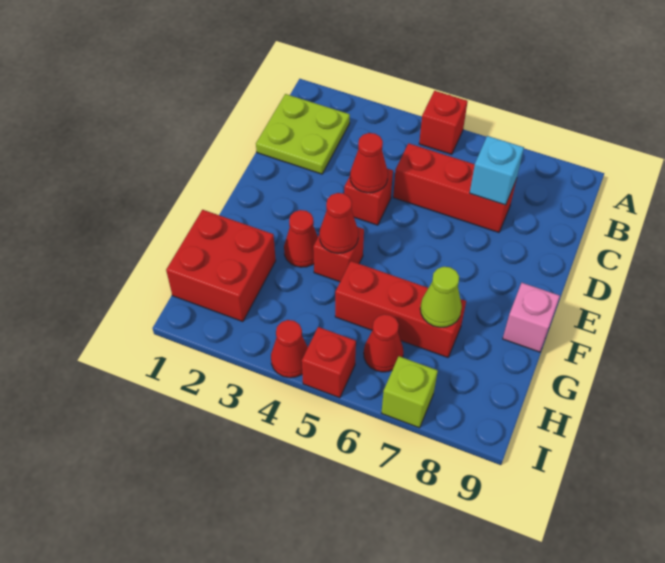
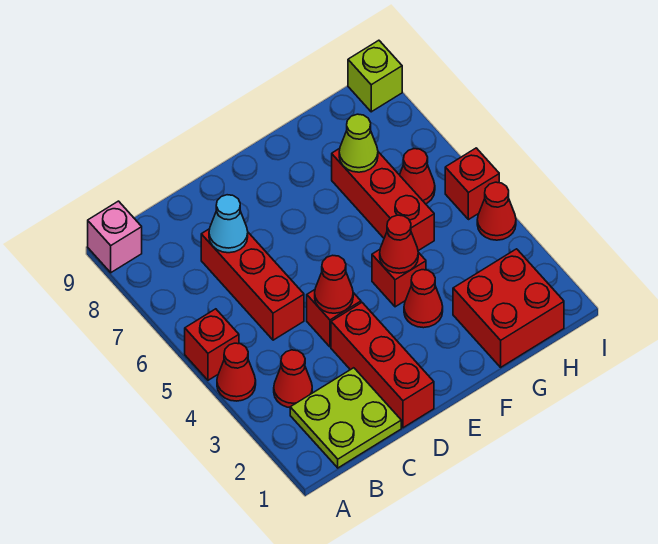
none -> red cone A4 level 1
none -> red cone B3 level 1
cyan brick C7 level 2 -> cyan cone C7 level 2
none -> red brick D1:D3 level 1
pink brick F9 level 1 -> pink brick A9 level 1
lime brick I7 level 1 -> lime brick I9 level 1

